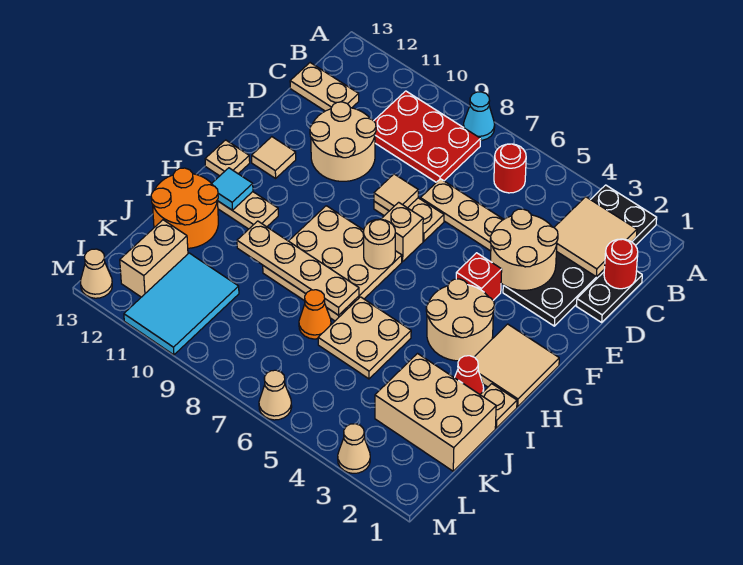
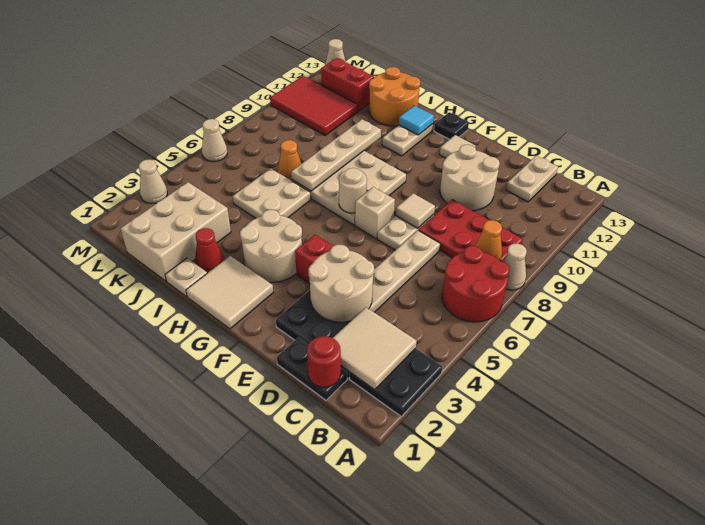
cyan cone A8 level 1 -> tan cone A8 level 1
red round brick B6 level 1 -> red round brick A6:B7 level 1
red plate B8:C10 level 1 -> red plate B8:D9 level 1
none -> orange cone B8 level 2
tan plate G13 level 1 -> black plate G13 level 1
cyan tile K10:M11 level 1 -> red tile K10:M11 level 1
tan brick K12:L12 level 1 -> red brick K12:L12 level 1

